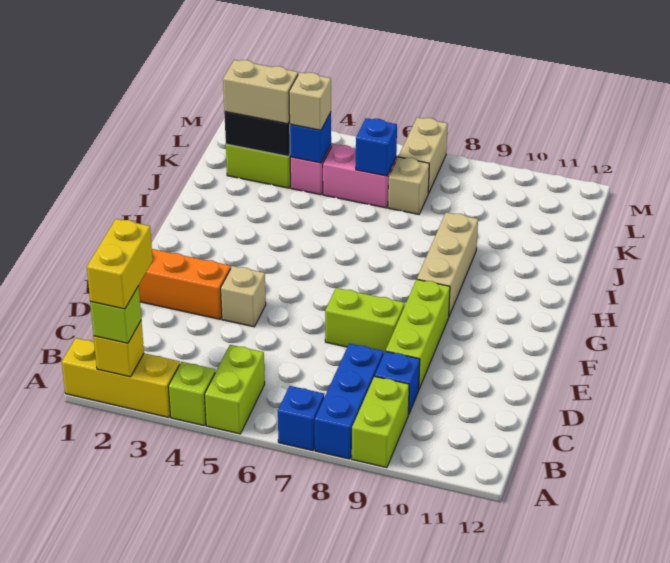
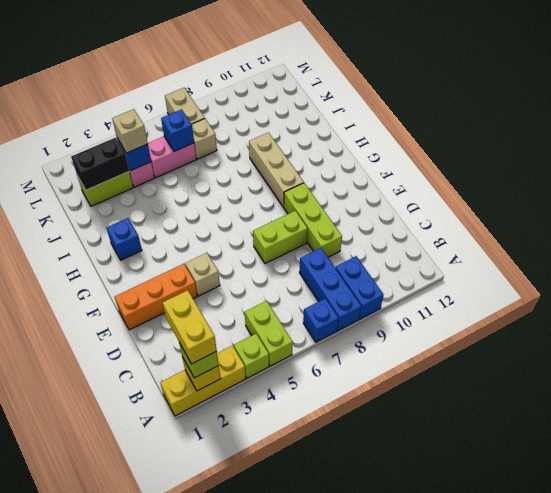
lime brick A9:B9 level 1 -> blue brick A9:B9 level 1
blue brick C9 level 1 -> blue brick H2 level 1
tan brick K2:K3 level 3 -> none

